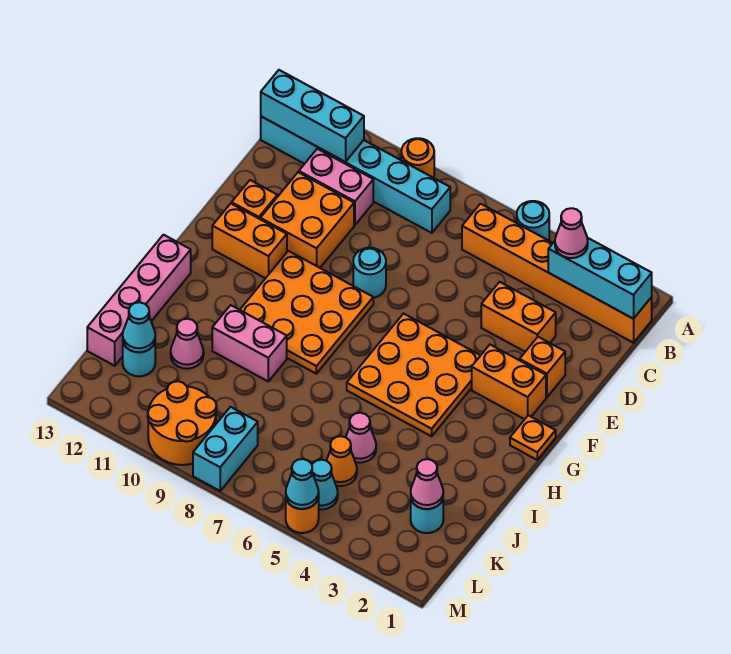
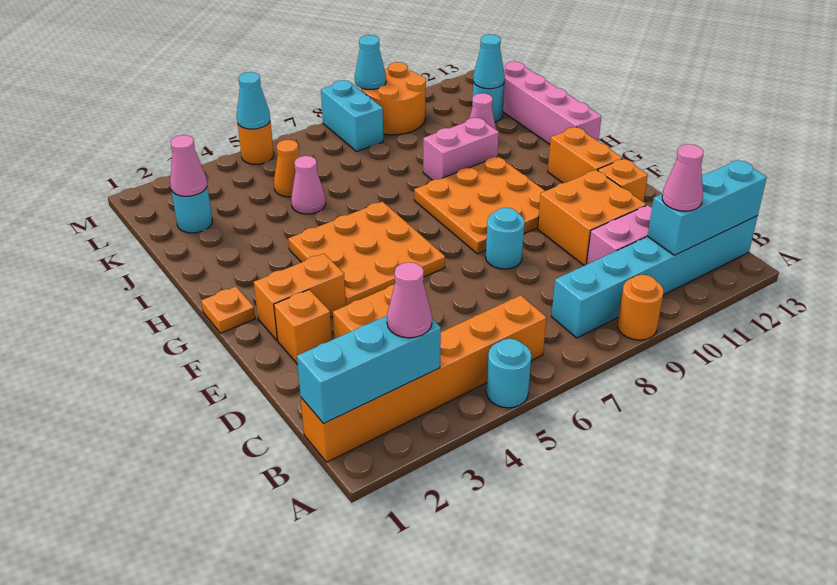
none -> pink cone B11 level 3
orange brick F11:F12 level 1 -> orange brick F12:G12 level 1
cyan cone L5 level 1 -> cyan cone M9 level 2

